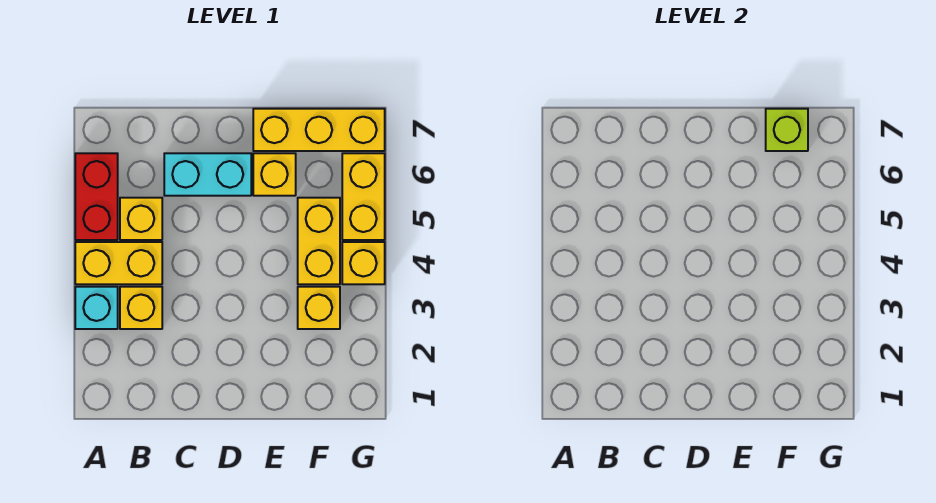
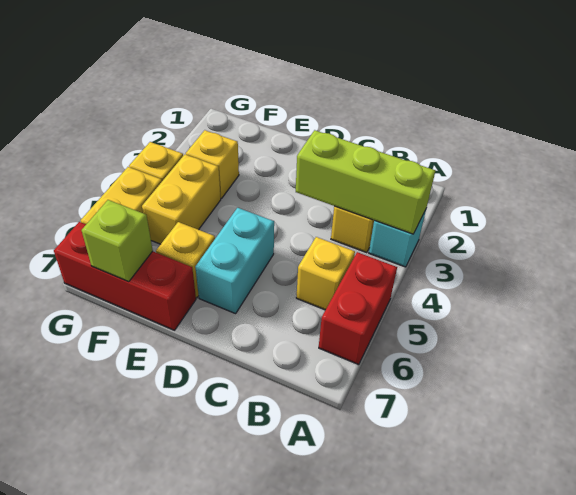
none -> lime brick A3:C3 level 2
yellow brick A4:B4 level 1 -> none
cyan brick C6:D6 level 1 -> cyan brick D5:D6 level 1
yellow brick E7:G7 level 1 -> red brick E7:G7 level 1

